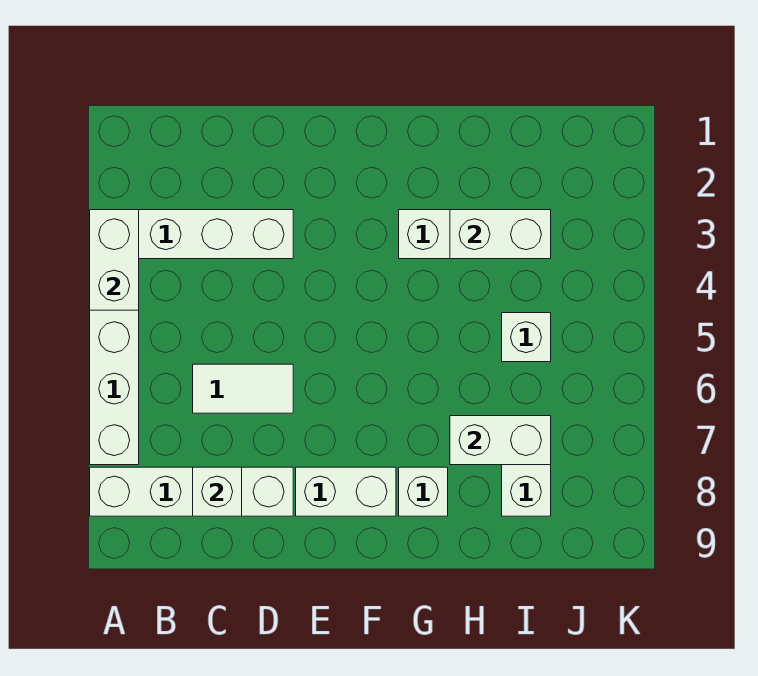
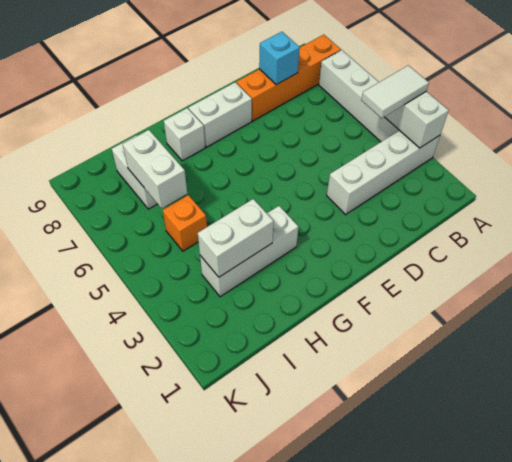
white brick A8:D8 level 1 -> orange brick A8:D8 level 1
white tile C6:D6 level 1 -> white tile A4:B4 level 3
white brick C8 level 2 -> cyan brick C8 level 2
white brick H7:I7 level 2 -> white brick I6:I7 level 2
white brick I5 level 1 -> orange brick I5 level 1

